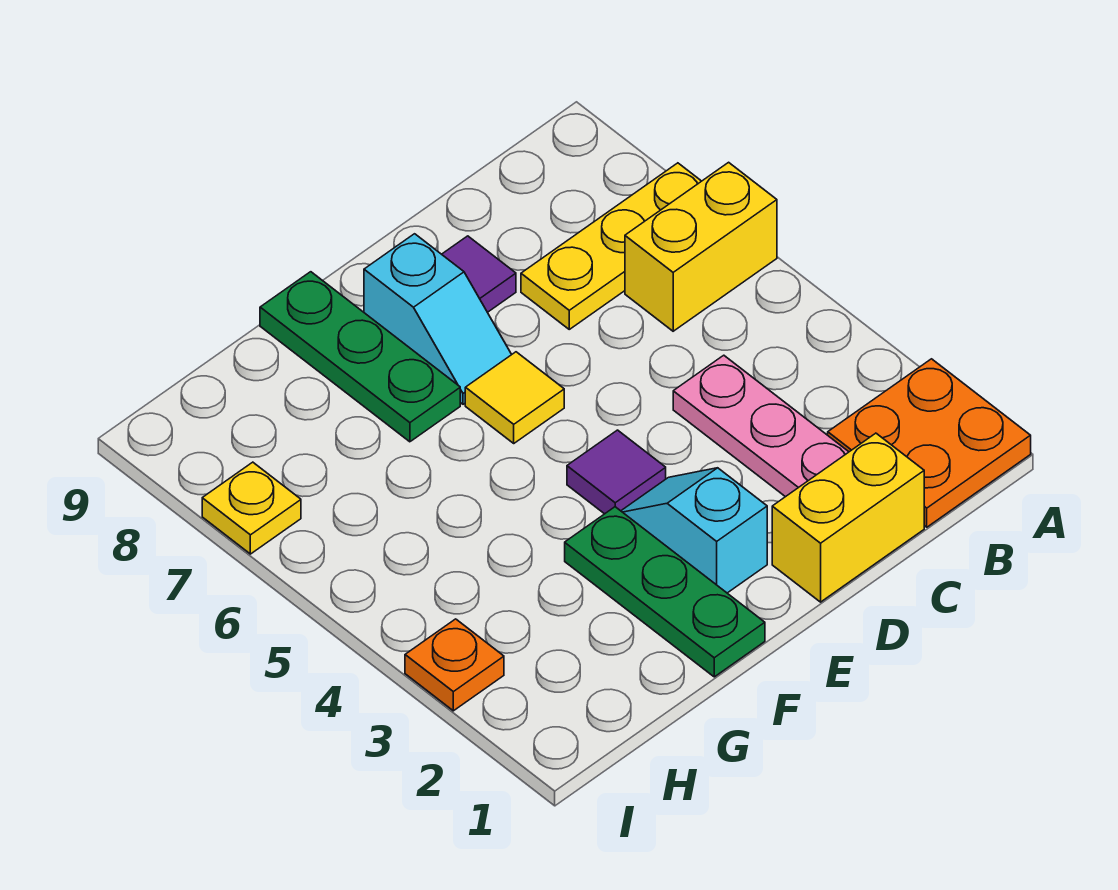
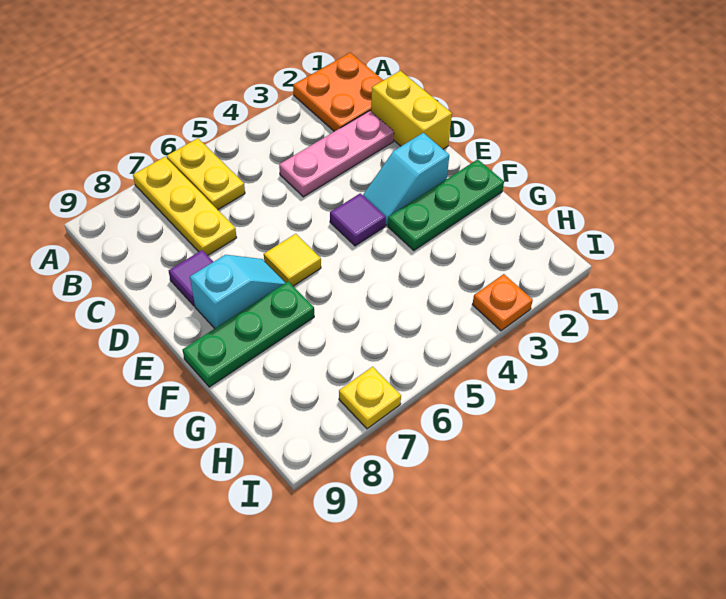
yellow brick A6:B6 level 1 -> yellow plate A6:B6 level 1

